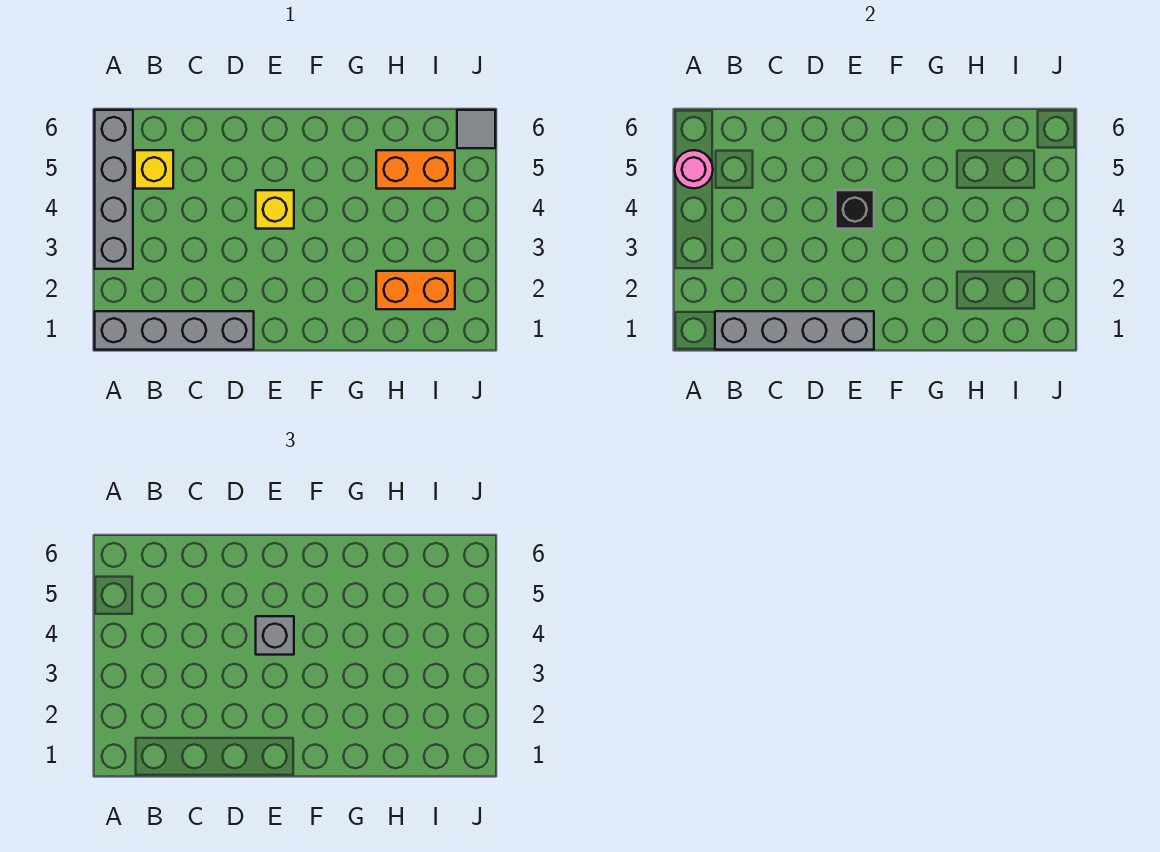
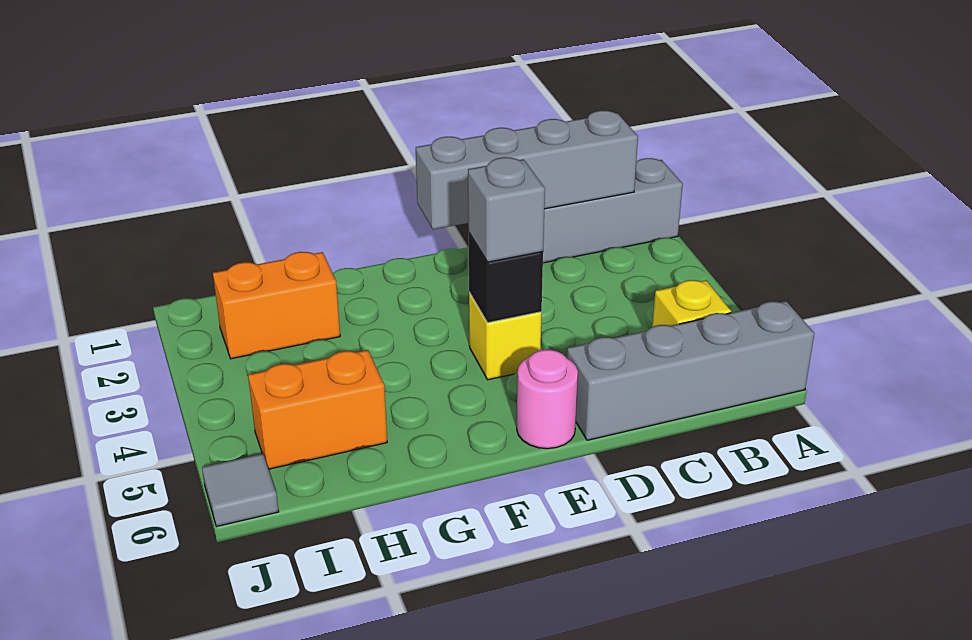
grey brick A3:A6 level 1 -> grey brick A6:D6 level 1
pink round brick A5 level 2 -> pink round brick E6 level 1

